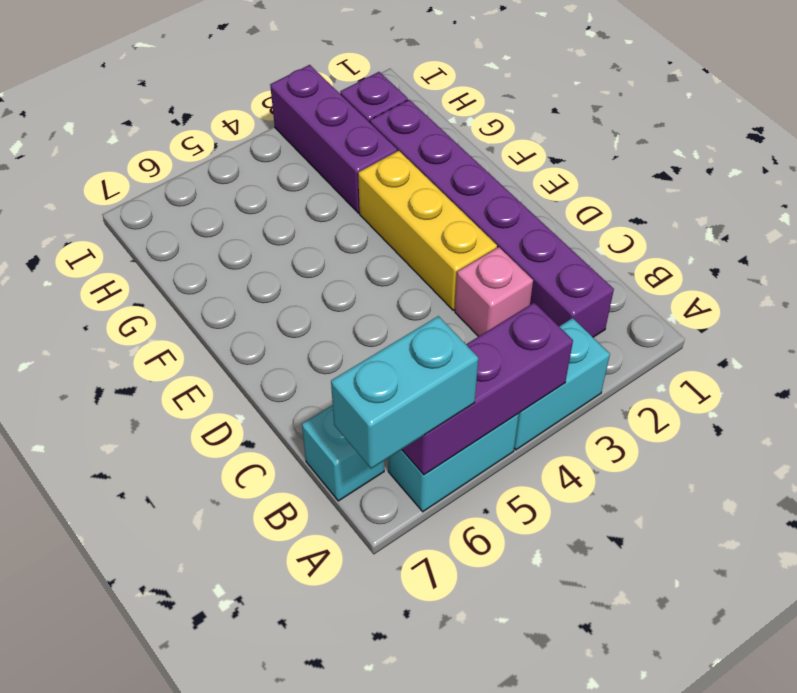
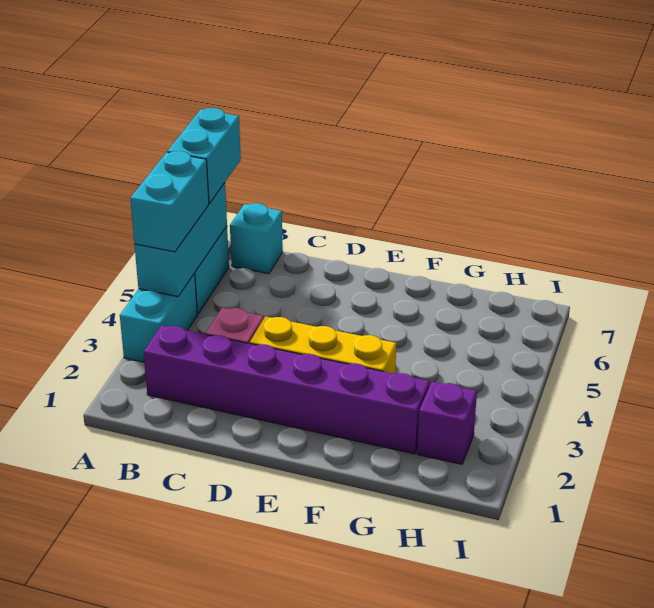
purple brick A4:A6 level 2 -> cyan brick A4:A6 level 2
none -> cyan brick A4:A5 level 3
purple brick G3:I3 level 1 -> none

